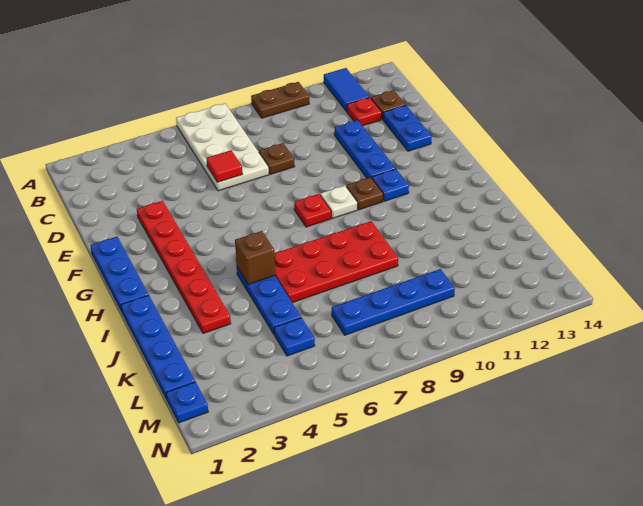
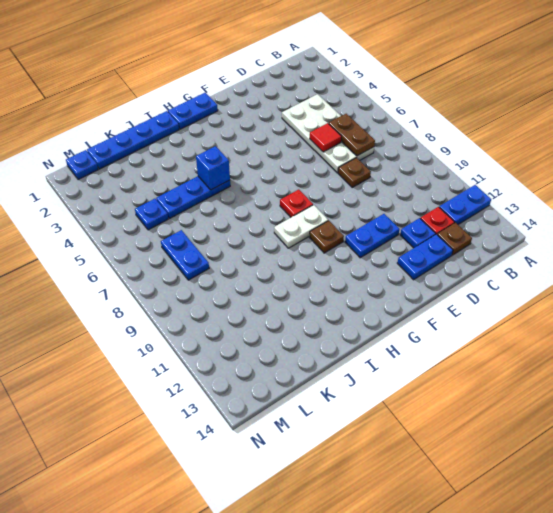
white plate A6:D7 level 1 -> white plate C4:D7 level 1
brown plate A9:A10 level 1 -> brown plate C6:C7 level 2
blue tile A12:B12 level 1 -> blue plate A12:B12 level 1
blue plate D11:F11 level 1 -> blue plate E11:F11 level 1
red plate E3:J3 level 1 -> none
blue plate F1:H1 level 1 -> blue plate G1:H1 level 1
white plate G9 level 1 -> white plate G9:H9 level 1
blue plate G11 level 1 -> blue plate D12 level 1
brown brick I5 level 2 -> blue brick I5 level 2
red plate I6:J9 level 1 -> none
blue plate L7:L10 level 1 -> blue plate L7:L8 level 1

